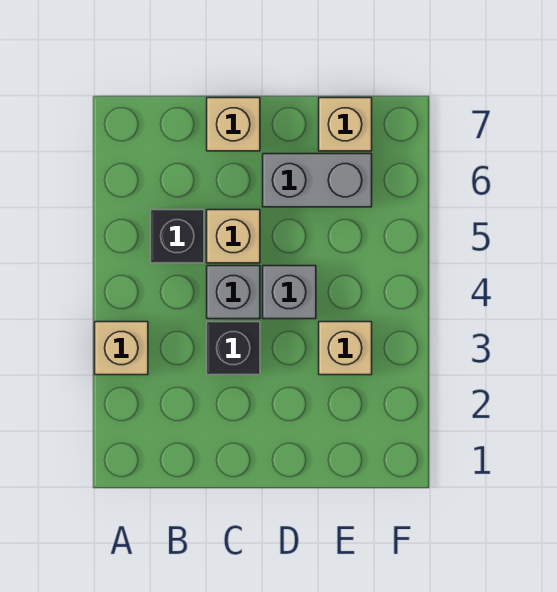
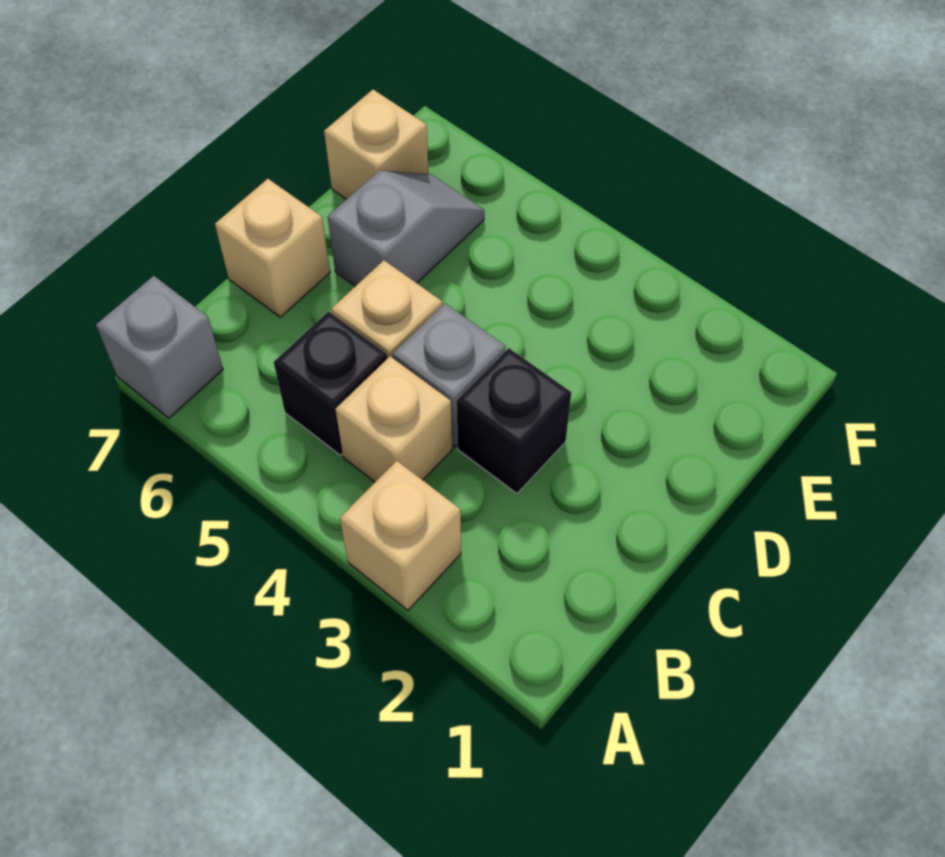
grey brick D4 level 1 -> grey brick A7 level 1
grey brick D6:E6 level 1 -> grey slope D6:E6 level 1 top D
tan brick E3 level 1 -> tan brick B4 level 1

